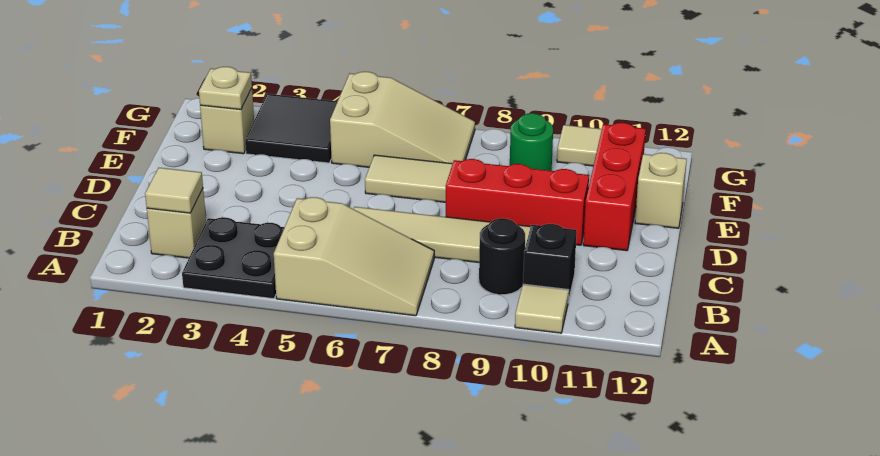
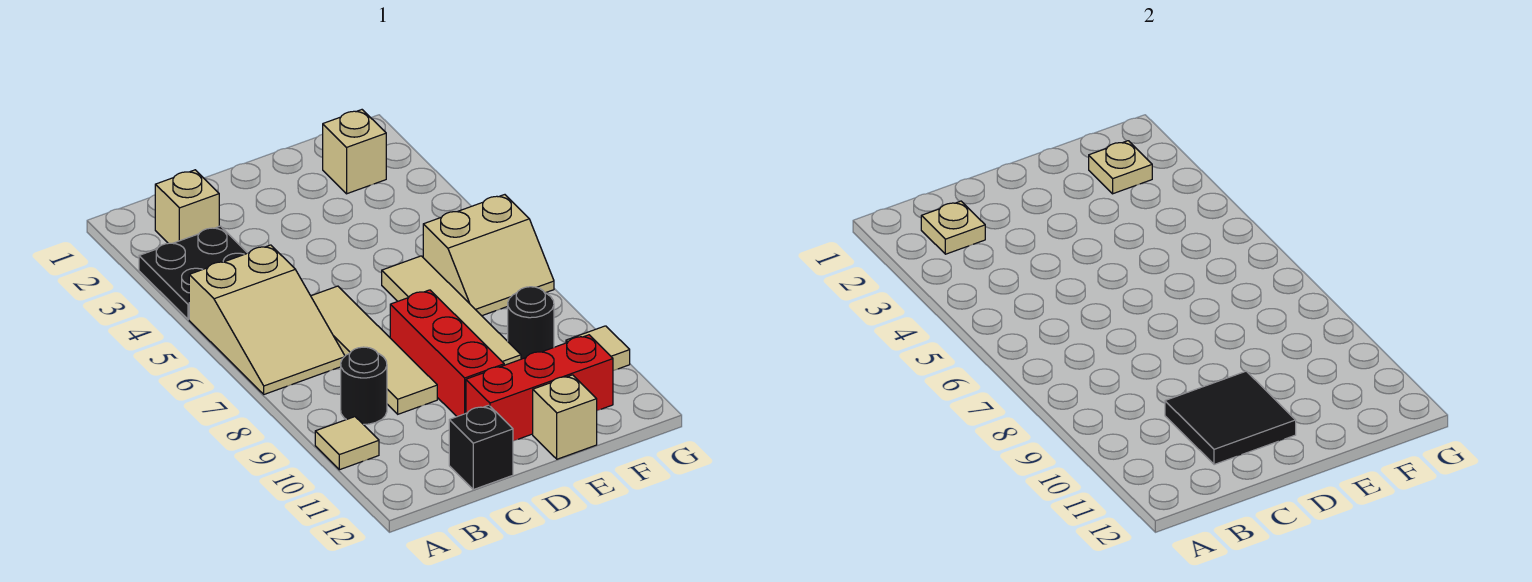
tan tile B2 level 2 -> tan plate B2 level 2
black brick B10 level 1 -> black brick C12 level 1
black tile F3:G4 level 1 -> black tile C10:D11 level 2
tan slope F5:G7 level 1 top 5 -> tan slope F6:G7 level 1 top 6
green round brick F9 level 1 -> black round brick F9 level 1

